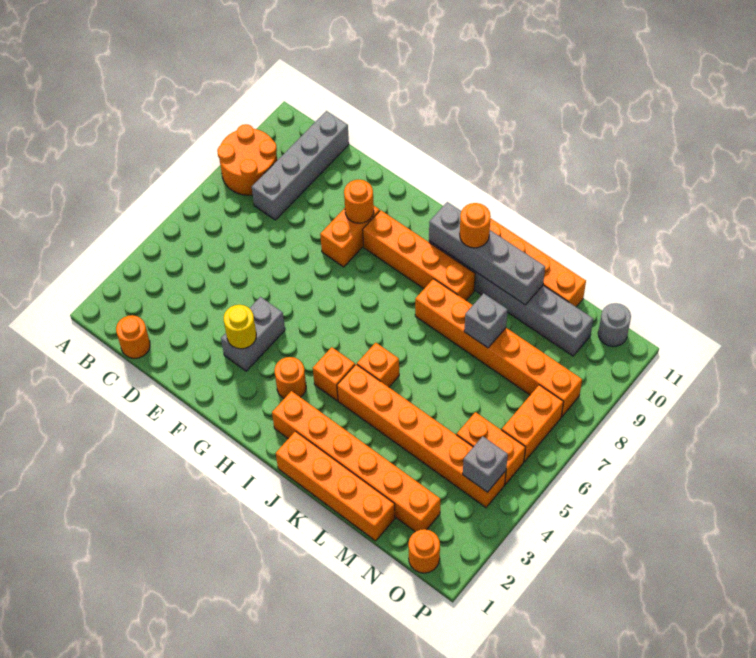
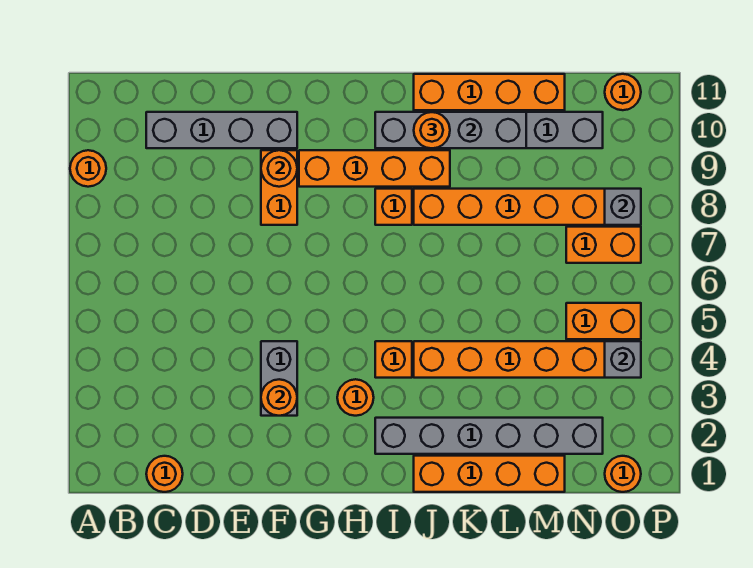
orange round brick A8:B9 level 1 -> orange round brick A9 level 1
grey brick C8:C11 level 1 -> grey brick C10:F10 level 1
yellow round brick F3 level 2 -> orange round brick F3 level 2
orange brick I2:N2 level 1 -> grey brick I2:N2 level 1
orange brick J5 level 1 -> orange brick I8 level 1
grey brick L8 level 2 -> grey brick O8 level 2
orange brick O6:O7 level 1 -> orange brick N7:O7 level 1
grey round brick O11 level 1 -> orange round brick O11 level 1

